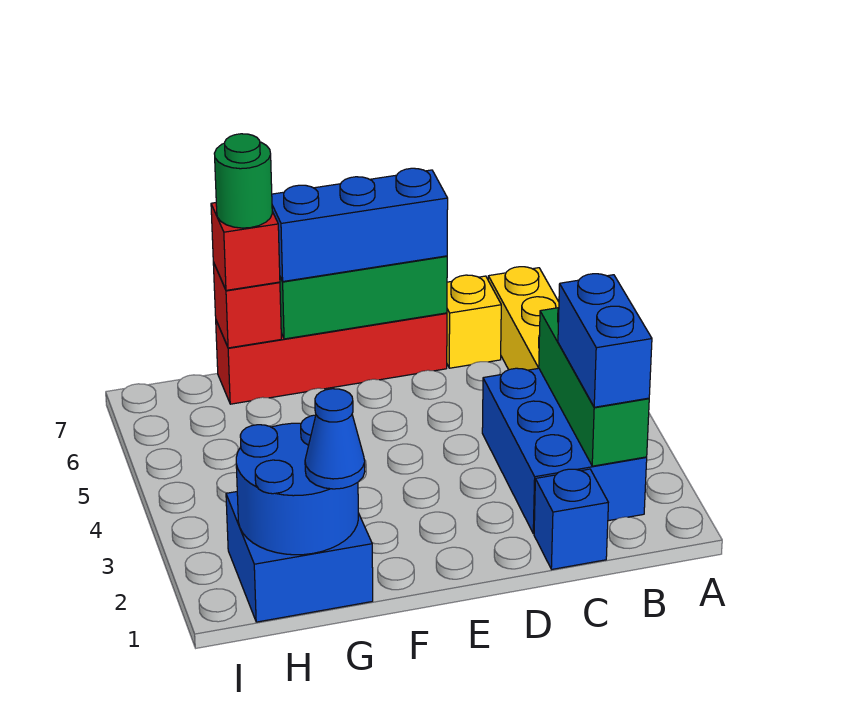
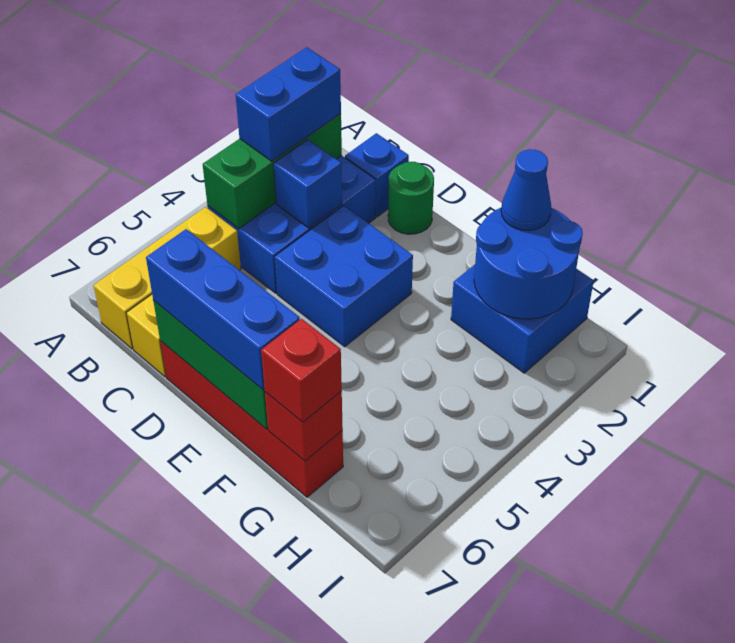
none -> blue brick C3 level 2
none -> blue brick D3:E4 level 1
green round brick G7 level 4 -> green round brick D1 level 1

